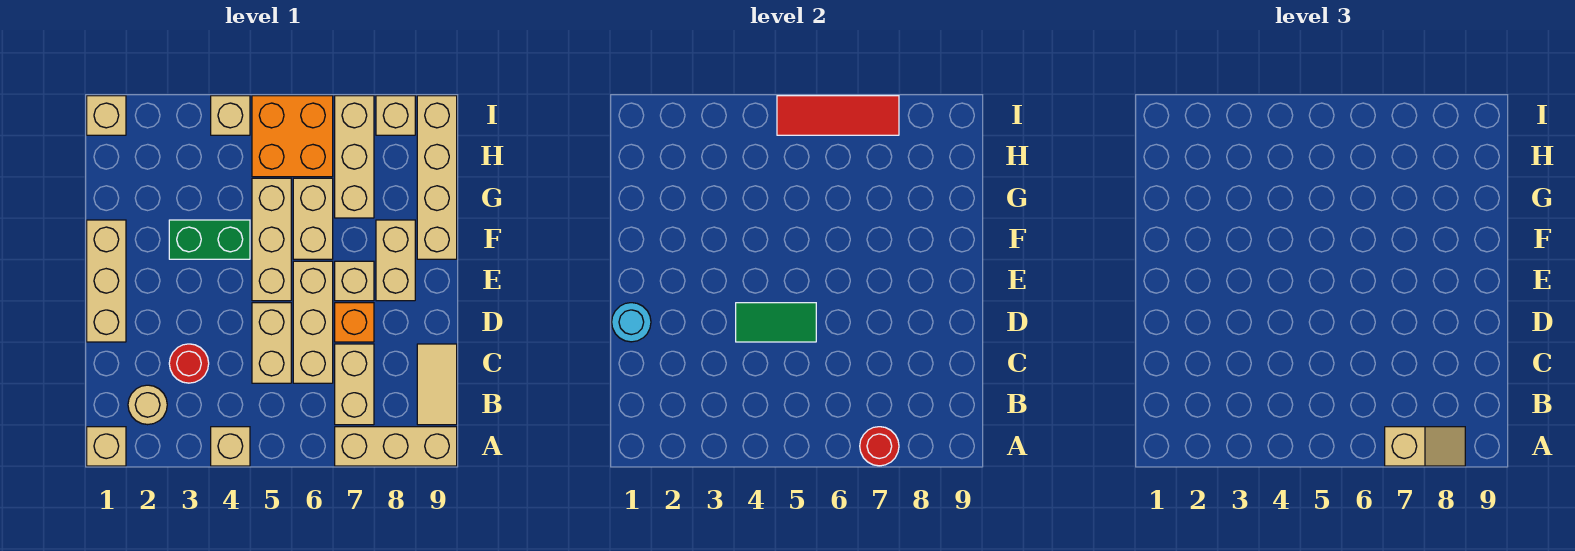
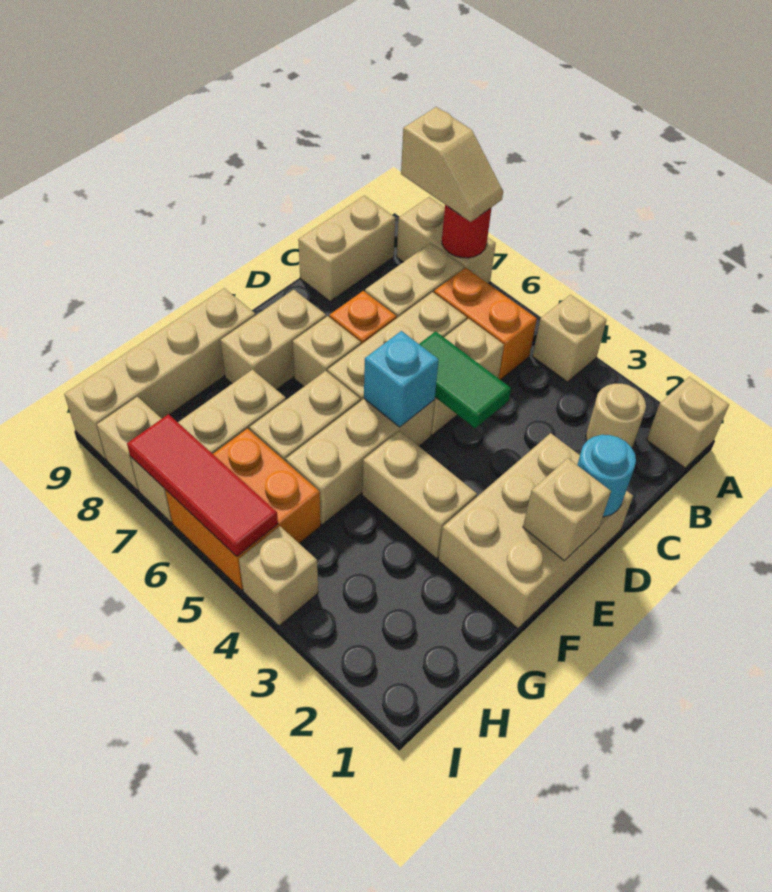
tan brick A7:A9 level 1 -> tan brick A7:A8 level 1
tan slope A7:A8 level 3 top 7 -> tan slope A7:A8 level 3 top 8
none -> orange brick B5:B6 level 1
tan tile B9:C9 level 1 -> tan brick B9:C9 level 1
red round brick C3 level 1 -> none
tan brick D1:F1 level 1 -> tan brick D1:F2 level 1
none -> cyan brick E5 level 2
green brick F3:F4 level 1 -> tan brick F3:F4 level 1
tan brick I1 level 1 -> tan brick E1 level 2

